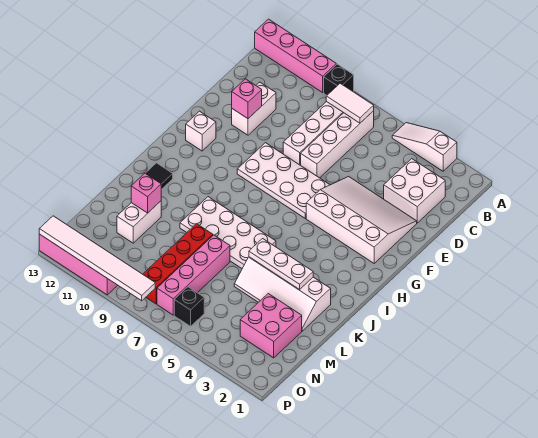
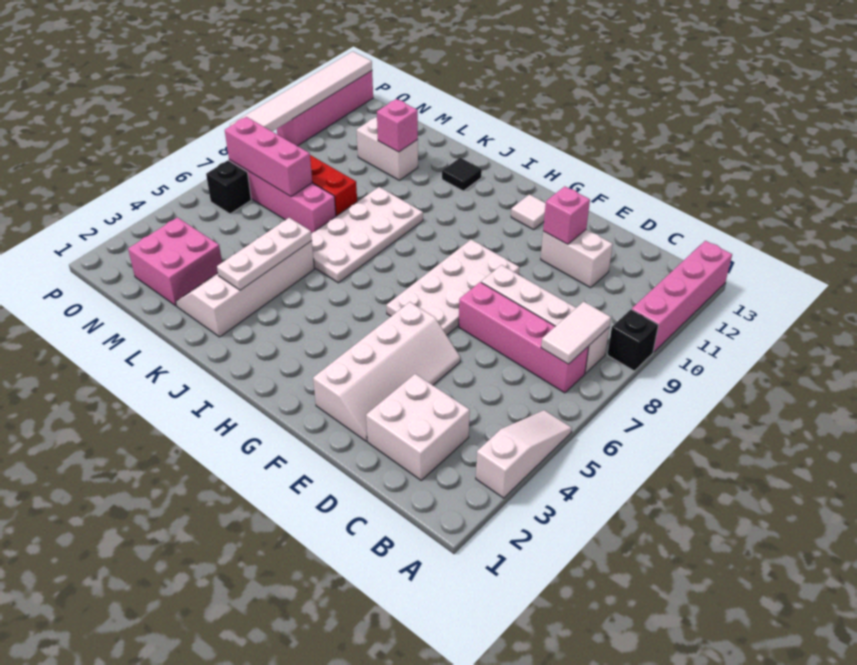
white brick B7:E7 level 1 -> pink brick B7:E7 level 1
white slope E2:G5 level 1 top G -> white slope E2:F5 level 1 top F
white brick G12 level 1 -> white tile G12 level 1
none -> pink brick M7:O7 level 2

